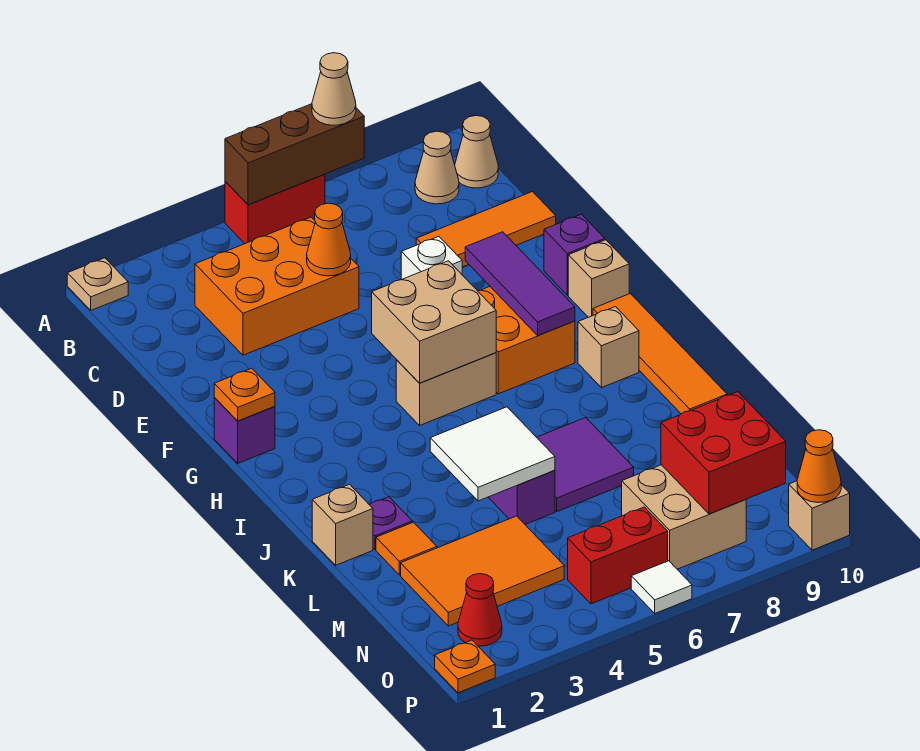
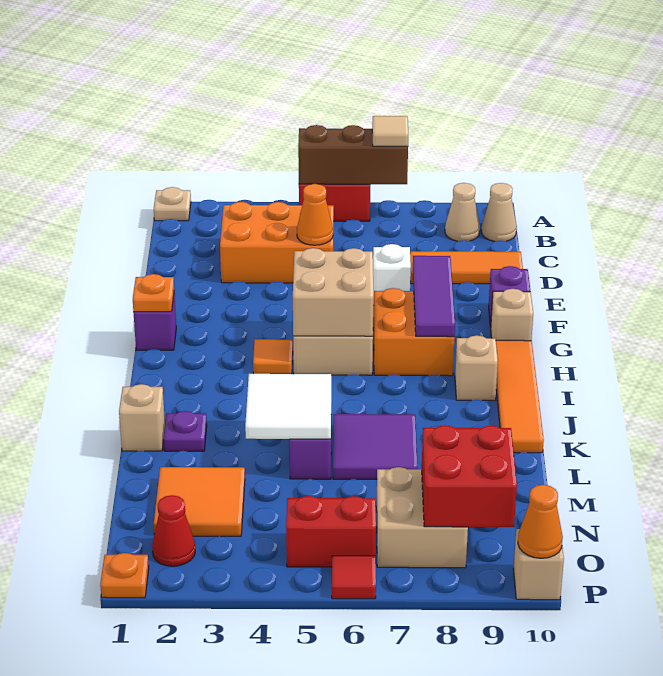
tan cone A7 level 3 -> tan tile A7 level 3
orange tile L2 level 1 -> orange tile H4 level 1
orange tile M2:N4 level 1 -> orange tile M2:N3 level 1
white tile P6 level 1 -> red tile P6 level 1

